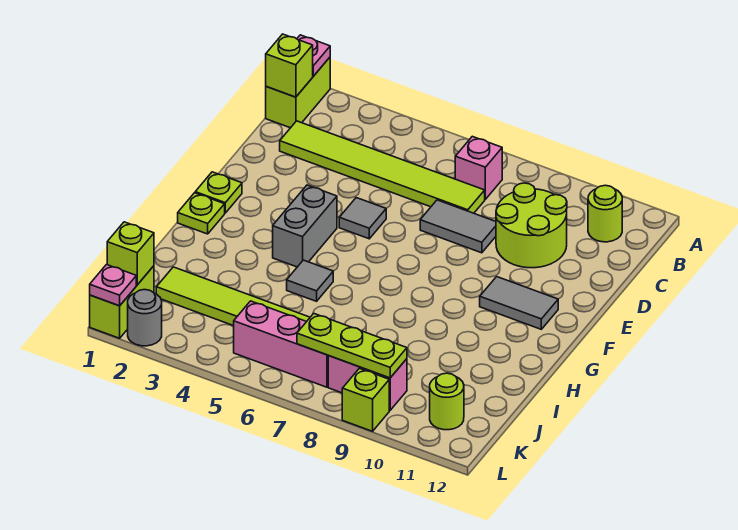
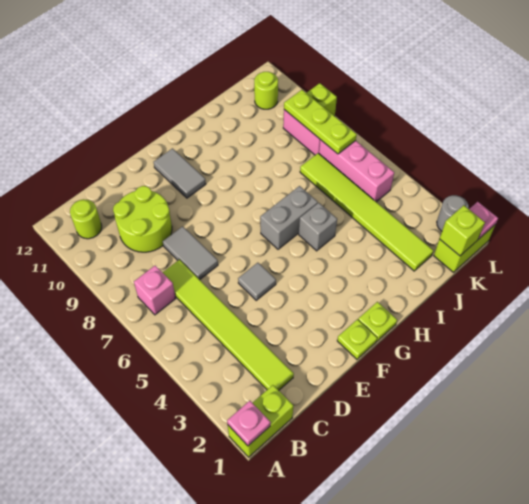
lime brick B1 level 2 -> none
grey brick F4:G4 level 1 -> grey brick G6:H6 level 1
grey tile H5 level 1 -> grey brick H5 level 1

